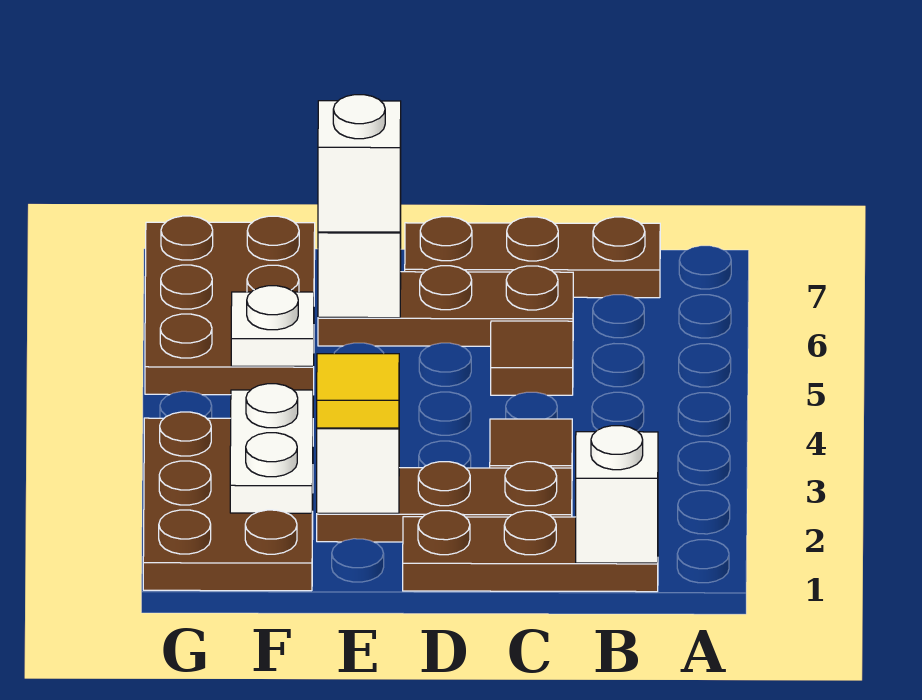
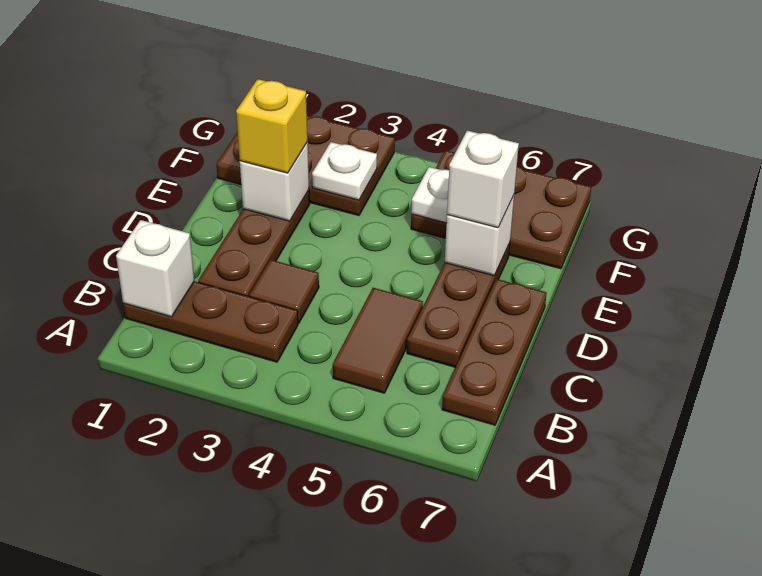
brown plate B1:D1 level 1 -> brown plate B1:B3 level 1
brown tile C5 level 1 -> brown tile B5:C5 level 1
yellow tile E2 level 3 -> yellow brick E2 level 3
white plate F2:F3 level 2 -> white plate F3 level 2

